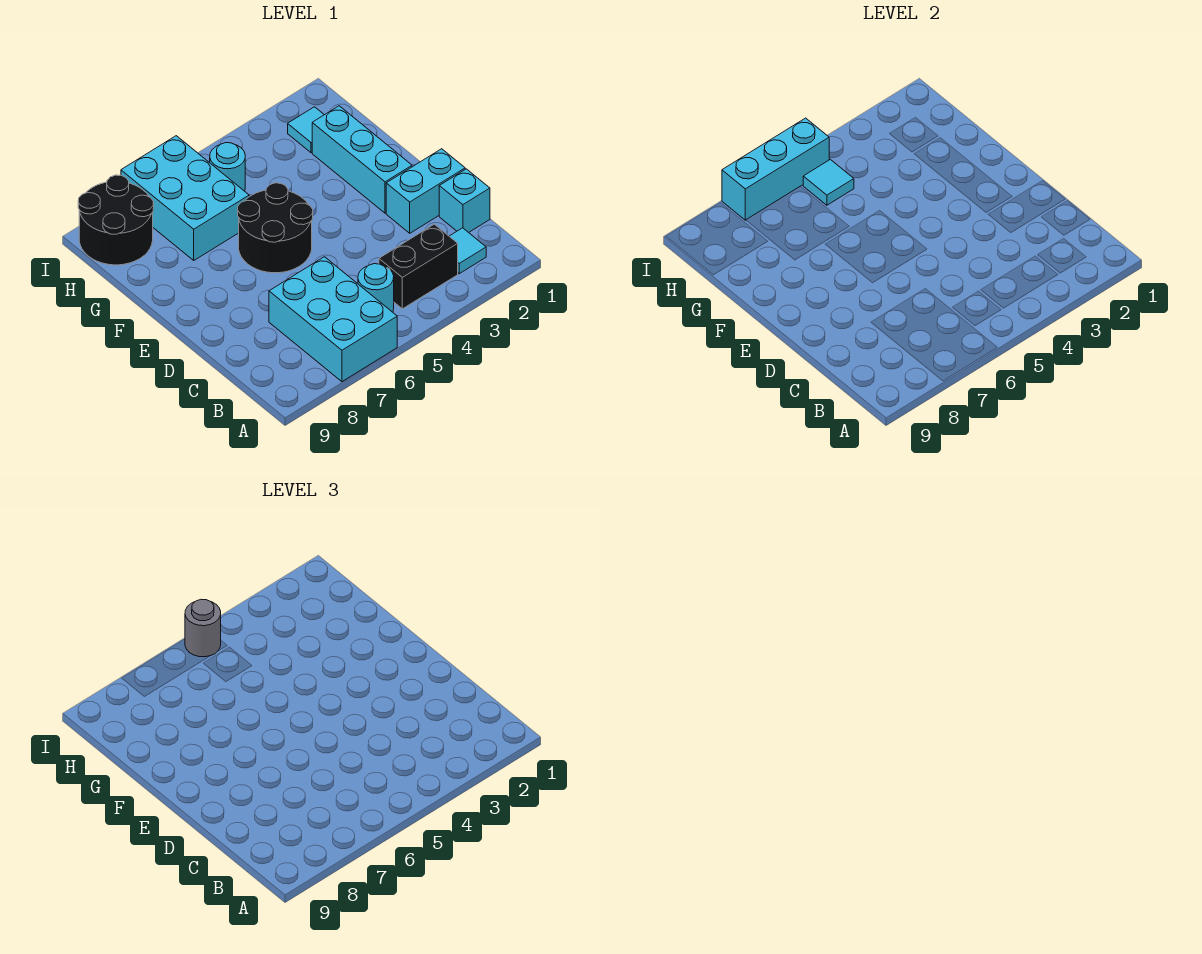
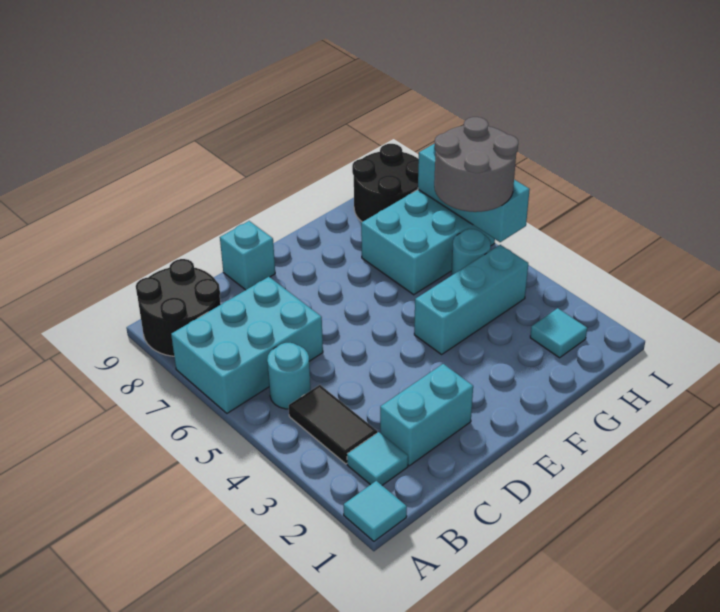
black brick B3:B4 level 1 -> black tile B3:B4 level 1
cyan brick C1 level 1 -> cyan brick D9 level 1
cyan brick D1:D2 level 1 -> cyan brick C2:D2 level 1
cyan brick E2:G2 level 1 -> cyan brick F4:H4 level 1
black round brick E5:F6 level 1 -> black round brick A8:B9 level 1
cyan tile H5 level 2 -> cyan tile A1 level 1
grey round brick I5 level 3 -> grey round brick H5:I6 level 3

